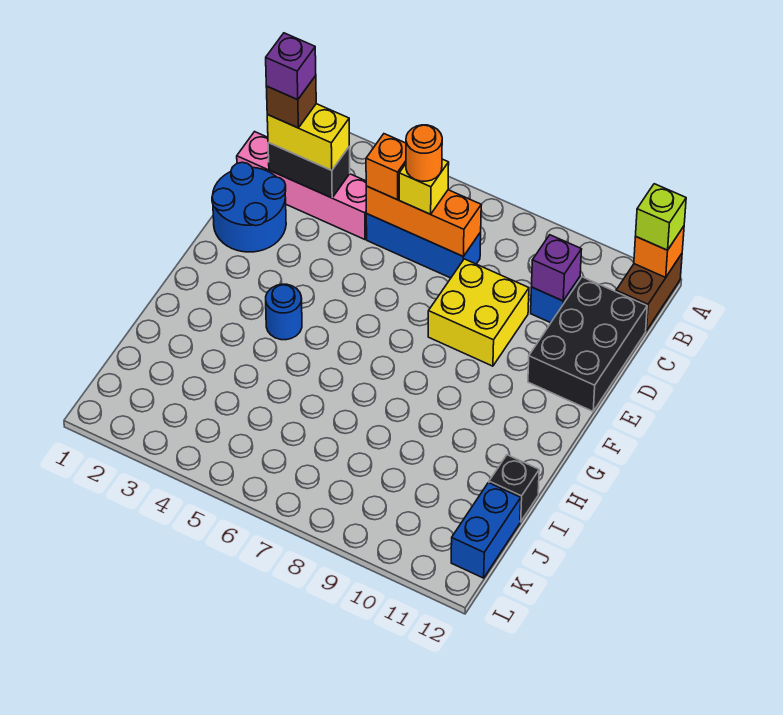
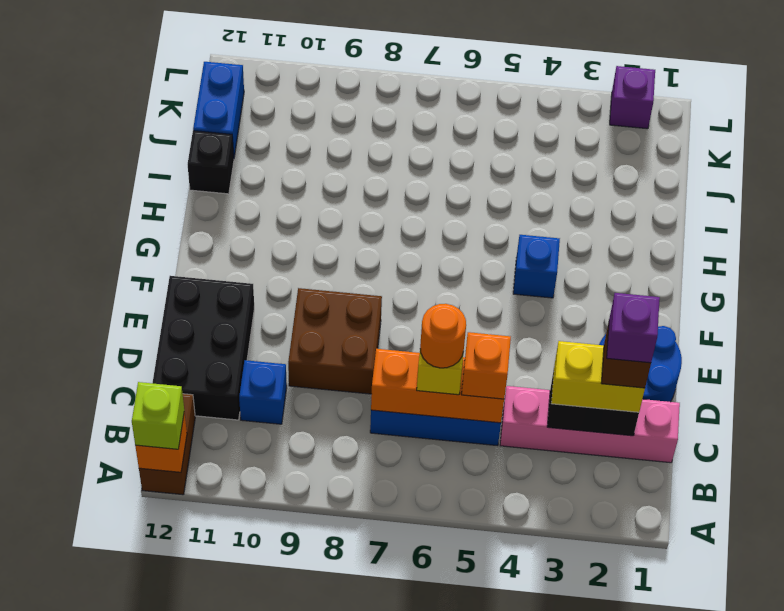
purple brick C10 level 2 -> purple brick L2 level 1
yellow brick D8:E9 level 1 -> brown brick D8:E9 level 1
blue round brick G4 level 1 -> blue brick G4 level 1

